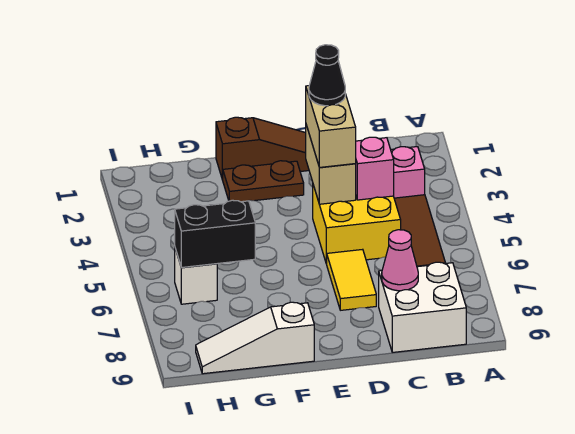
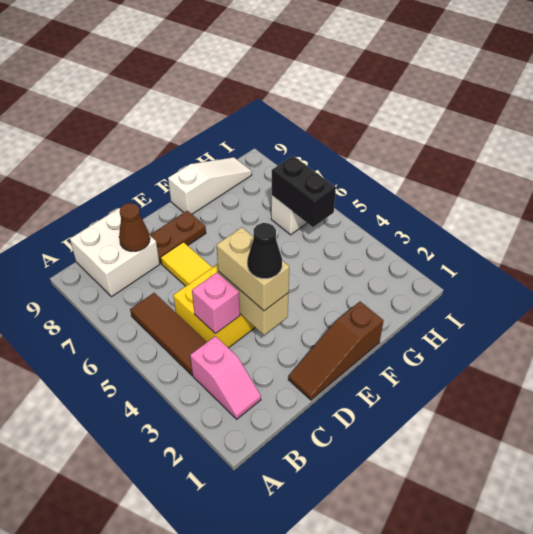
pink cone C8 level 2 -> brown cone C8 level 2
brown plate E2:F2 level 1 -> brown plate D8:E8 level 1
black brick G6:H6 level 2 -> black brick H5:H6 level 2

